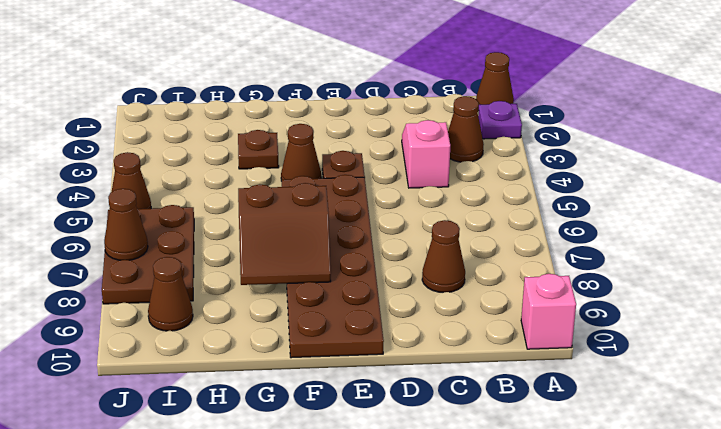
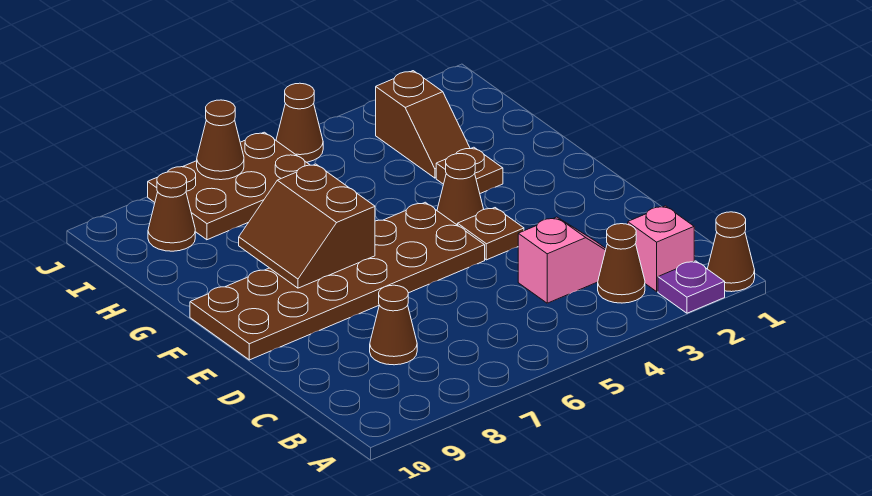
pink brick A10 level 1 -> pink brick B2 level 1
none -> brown slope H3:I3 level 1 top I

